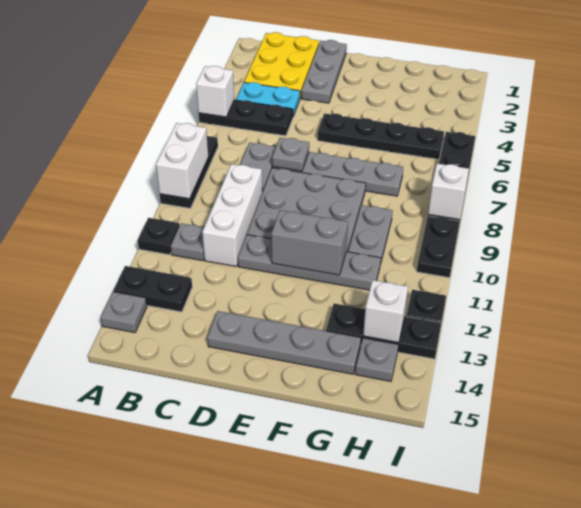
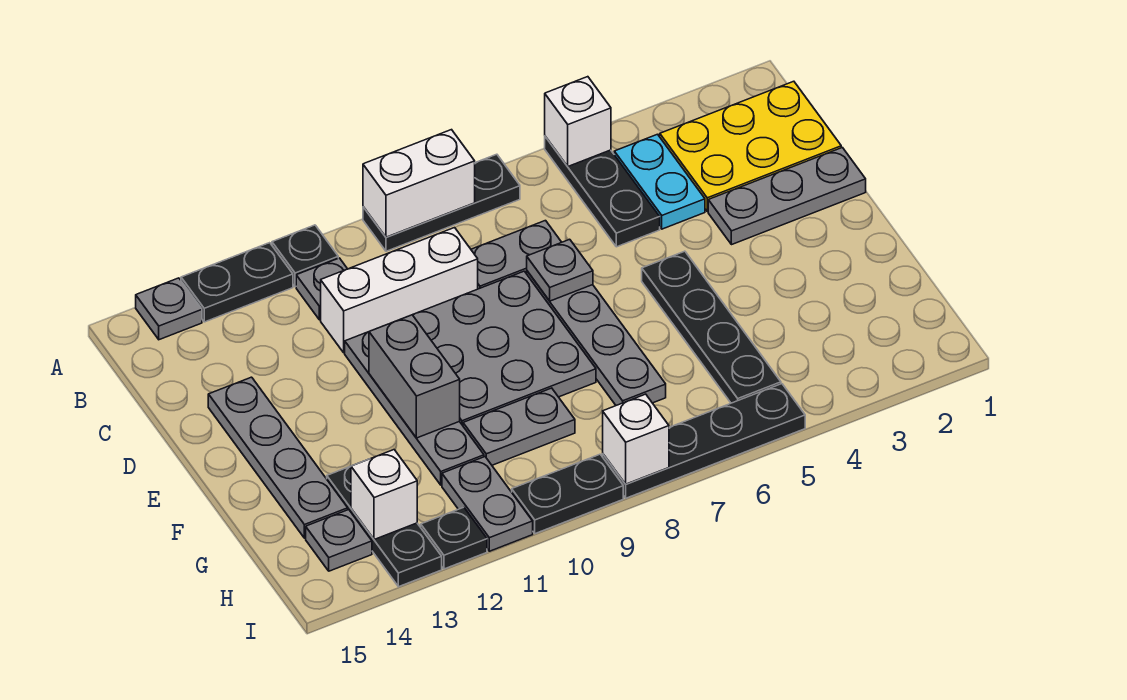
black plate A13:B13 level 1 -> black plate A12:A13 level 1
none -> grey plate H11:I11 level 1

